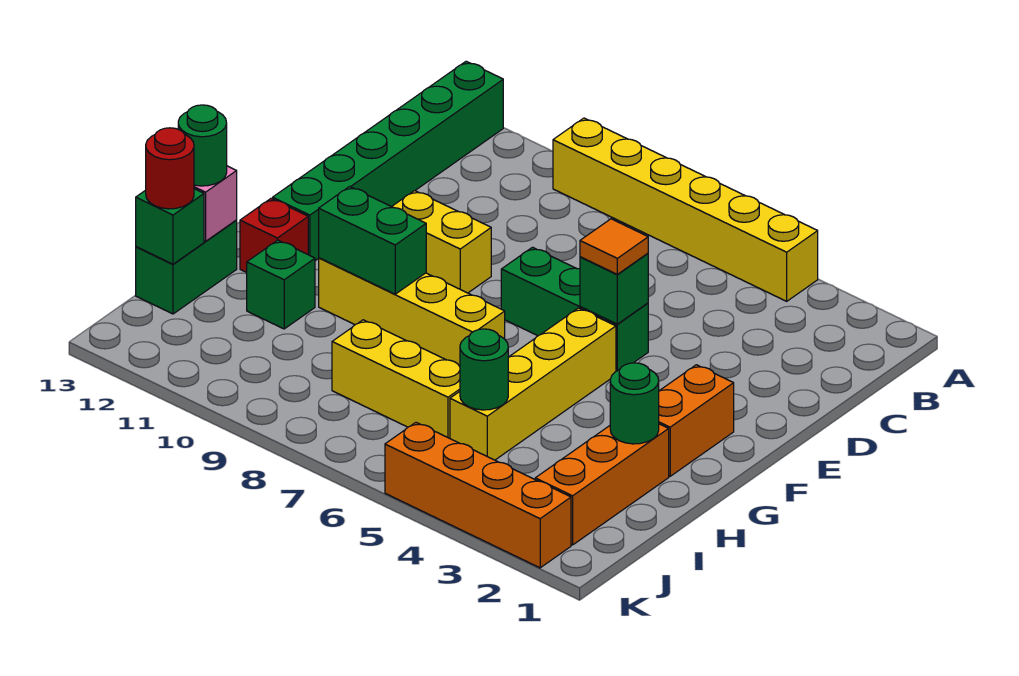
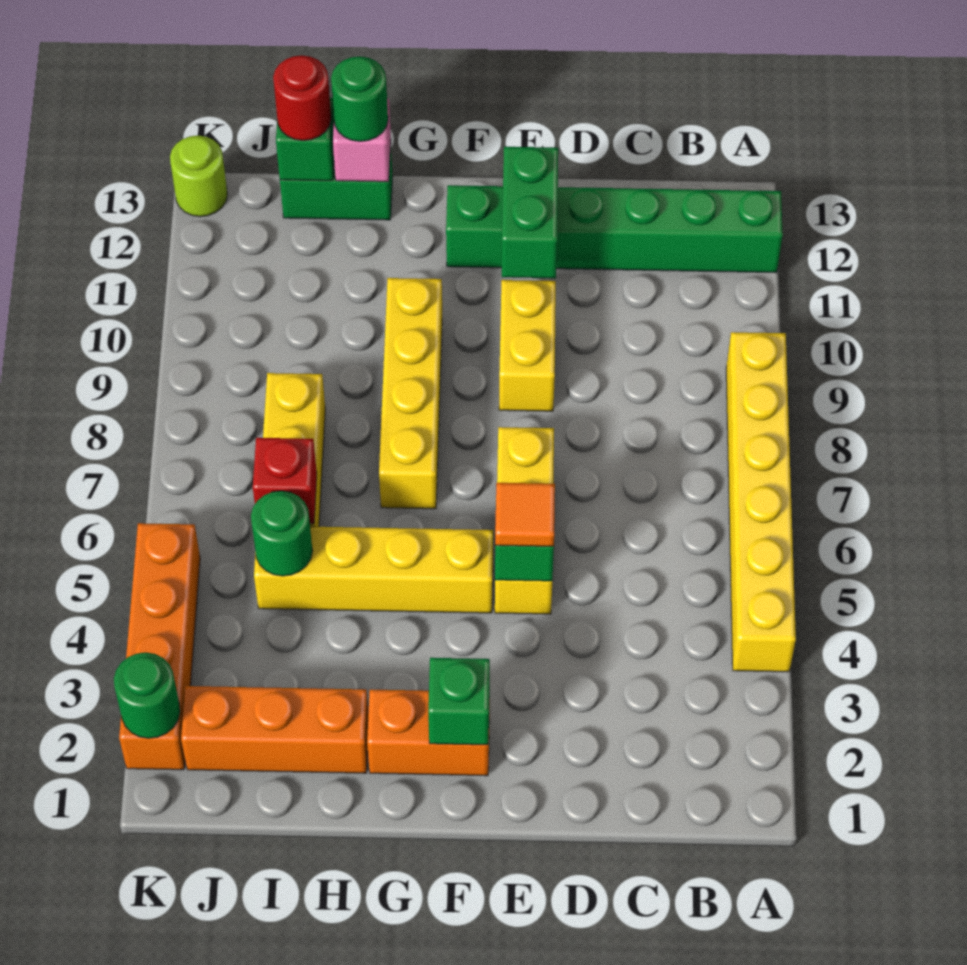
green brick E5:E7 level 1 -> yellow brick E5:E7 level 1
green brick G9:G10 level 2 -> green brick E11:E12 level 2
red brick G12 level 1 -> red brick I6 level 2
green round brick H2 level 2 -> green round brick K2 level 2
green brick H11 level 1 -> green brick F2 level 2
none -> lime round brick K13 level 1

